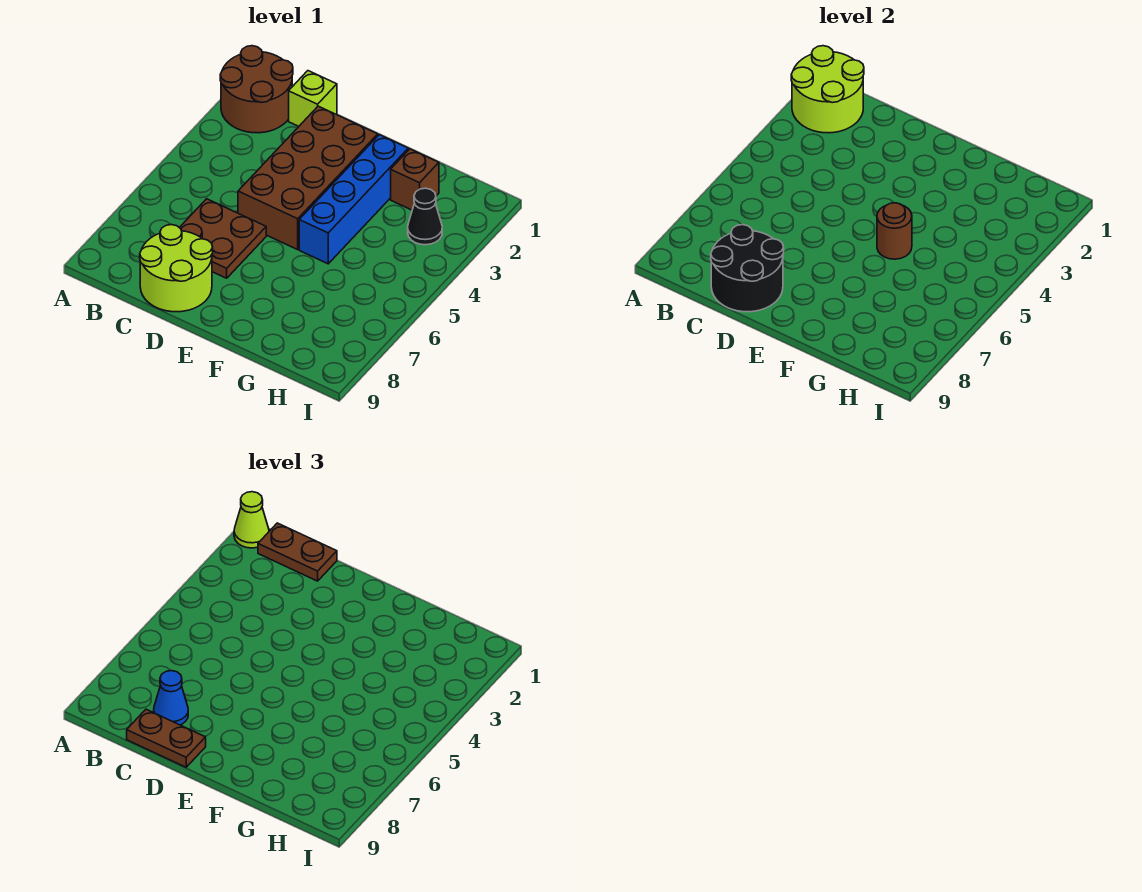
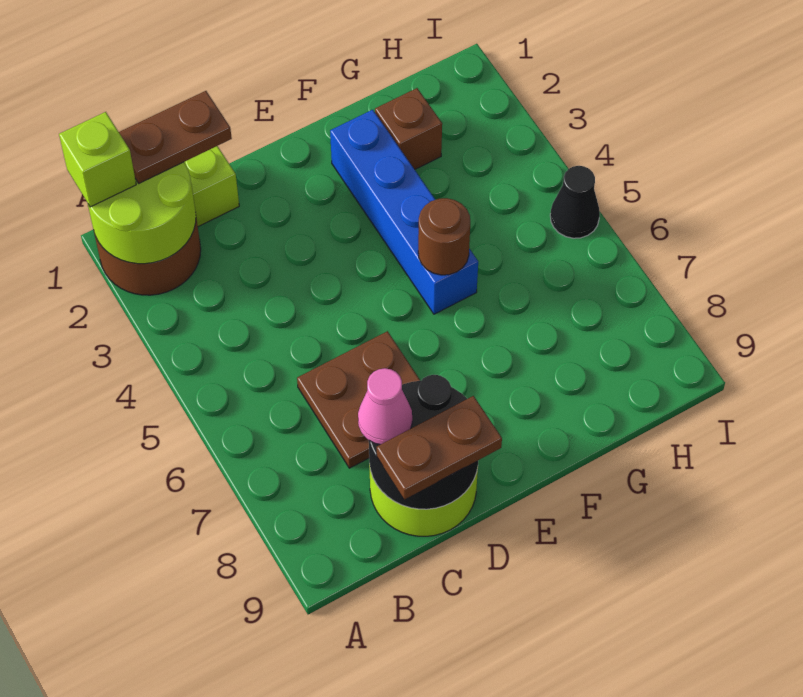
lime cone A1 level 3 -> lime brick A1 level 3
blue cone C8 level 3 -> pink cone C8 level 3
brown brick D2:E5 level 1 -> none
black cone H3 level 1 -> black cone I5 level 1

